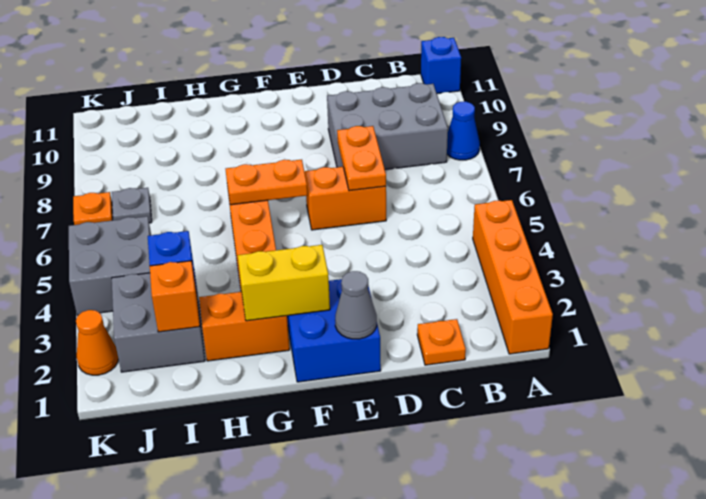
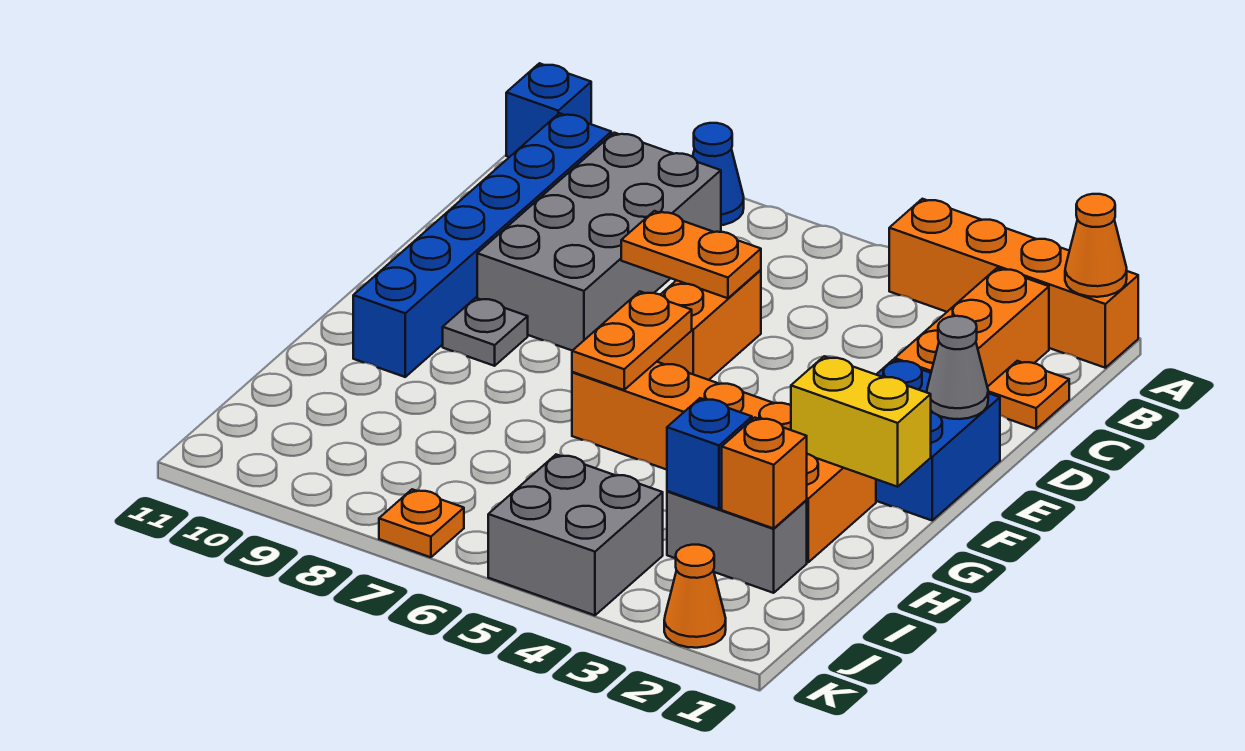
none -> orange cone A1 level 2
none -> orange brick B2:D2 level 1
grey brick B8:D9 level 1 -> grey brick B8:E9 level 1
none -> blue brick B10:G10 level 1
yellow brick F2:G2 level 2 -> yellow brick G1:G2 level 2
grey brick I2:J3 level 1 -> grey brick I2:I3 level 1
grey plate J7 level 1 -> grey plate F9 level 1

